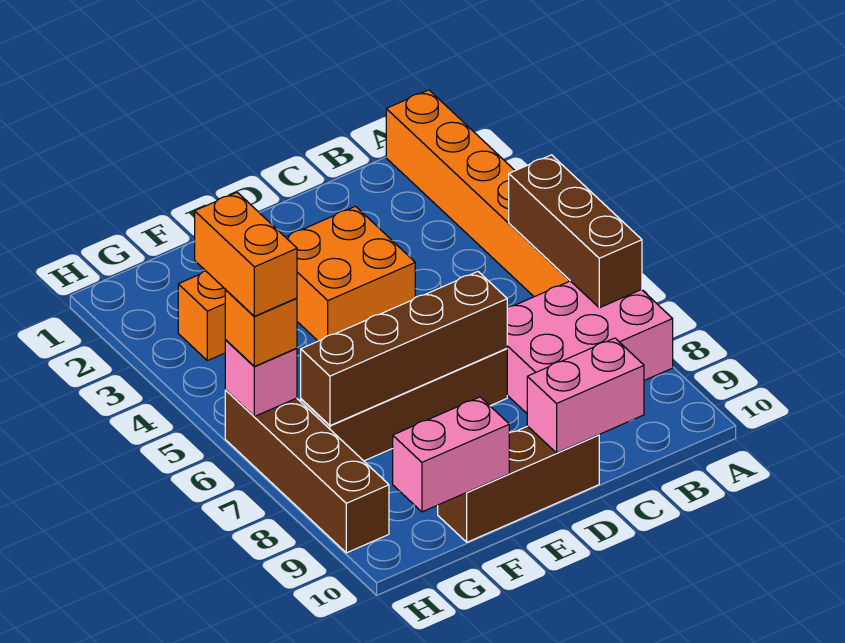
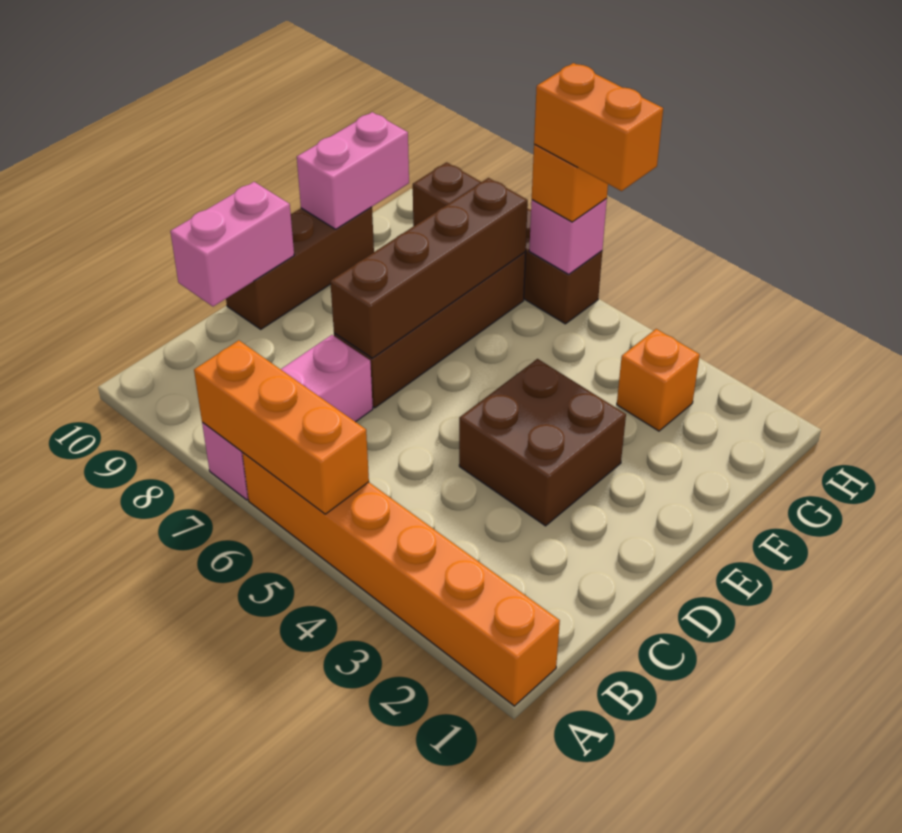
brown brick A5:A7 level 2 -> orange brick A5:A7 level 2
pink brick A7:C8 level 1 -> pink brick A7:C7 level 1
orange brick D3:E4 level 1 -> brown brick D3:E4 level 1

